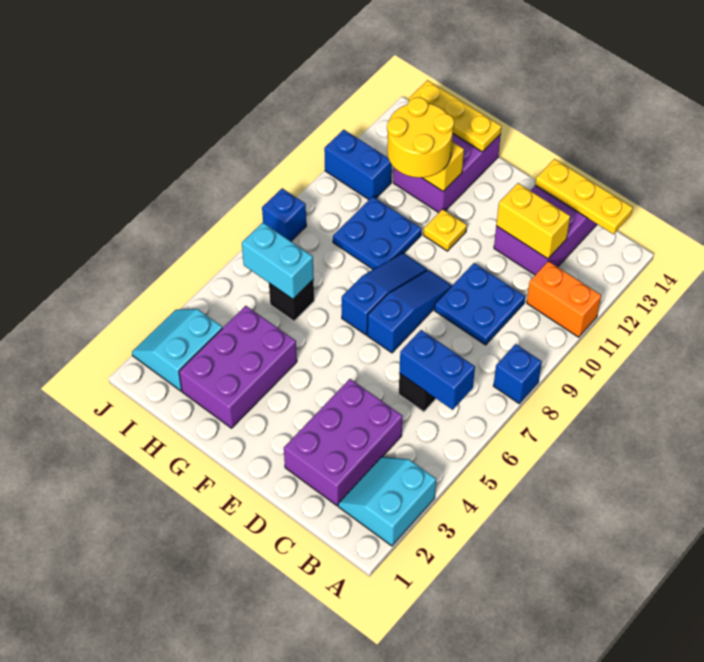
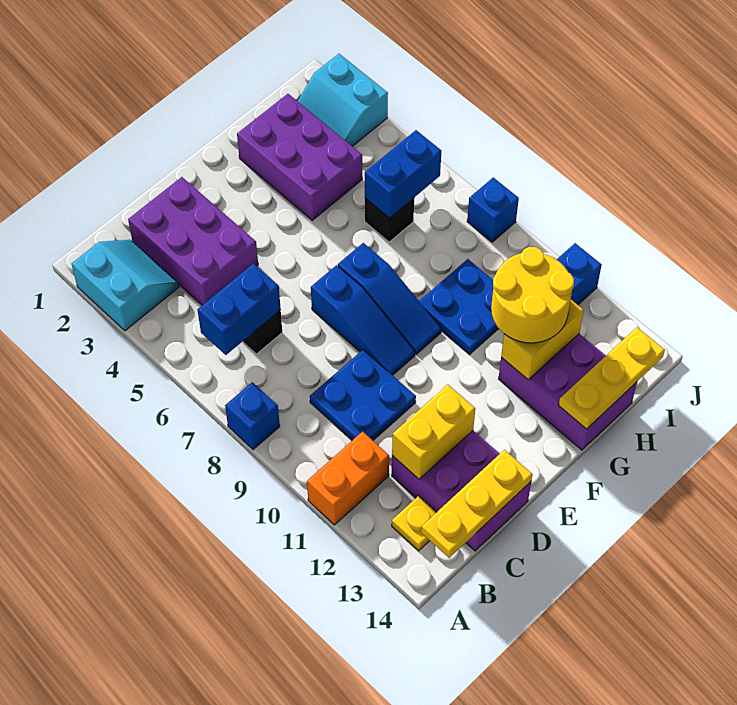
yellow plate F11 level 1 -> yellow plate B13 level 1
cyan brick H6:I6 level 2 -> blue brick H6:I6 level 2
cyan slope I2:J3 level 1 top I -> cyan slope I2:J3 level 1 top J

